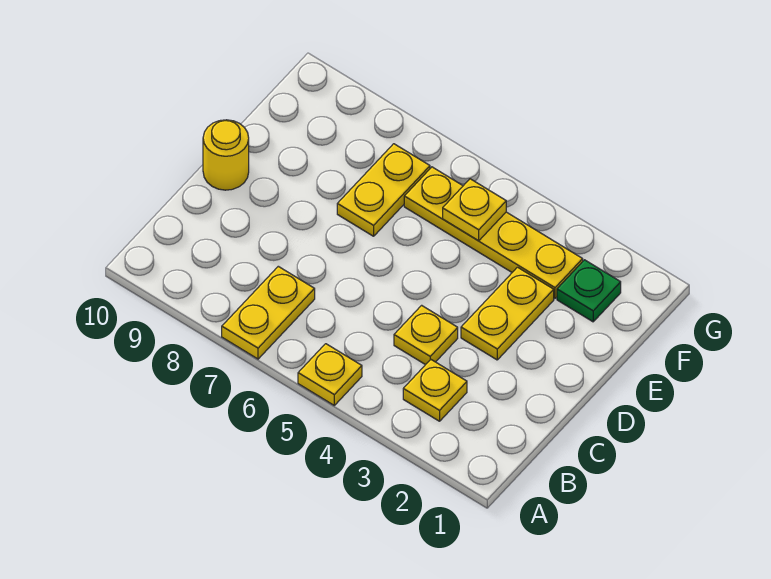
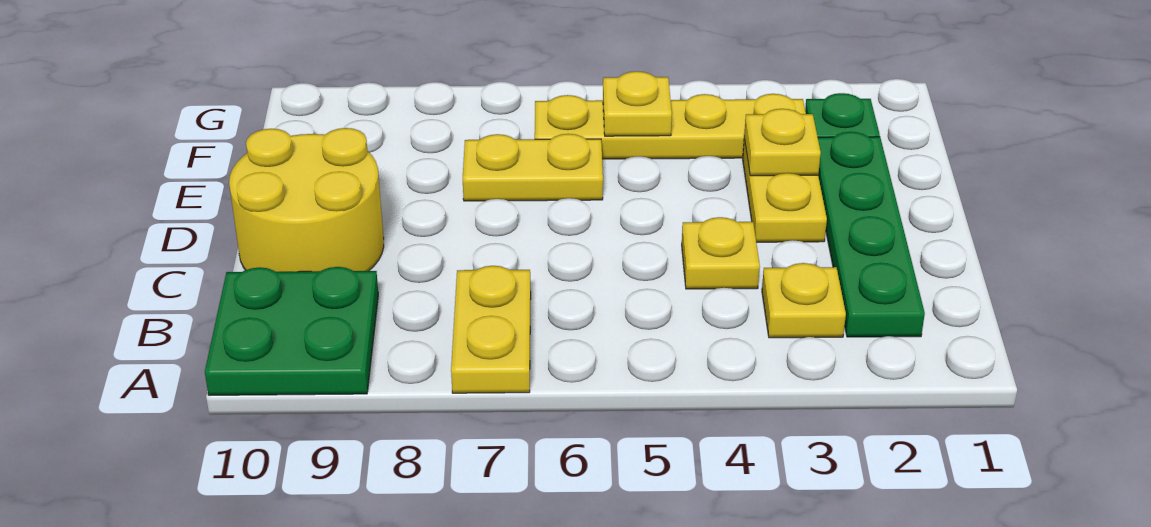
yellow plate A5 level 1 -> yellow plate E3 level 2
none -> green plate A9:B10 level 1
none -> green plate B2:E2 level 1
yellow round brick D10 level 1 -> yellow round brick C9:D10 level 1
yellow plate E7:F7 level 1 -> yellow plate E6:E7 level 1

